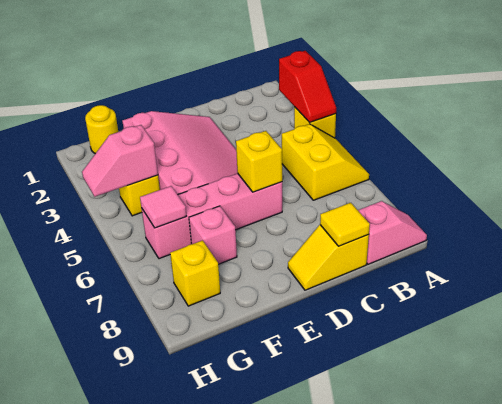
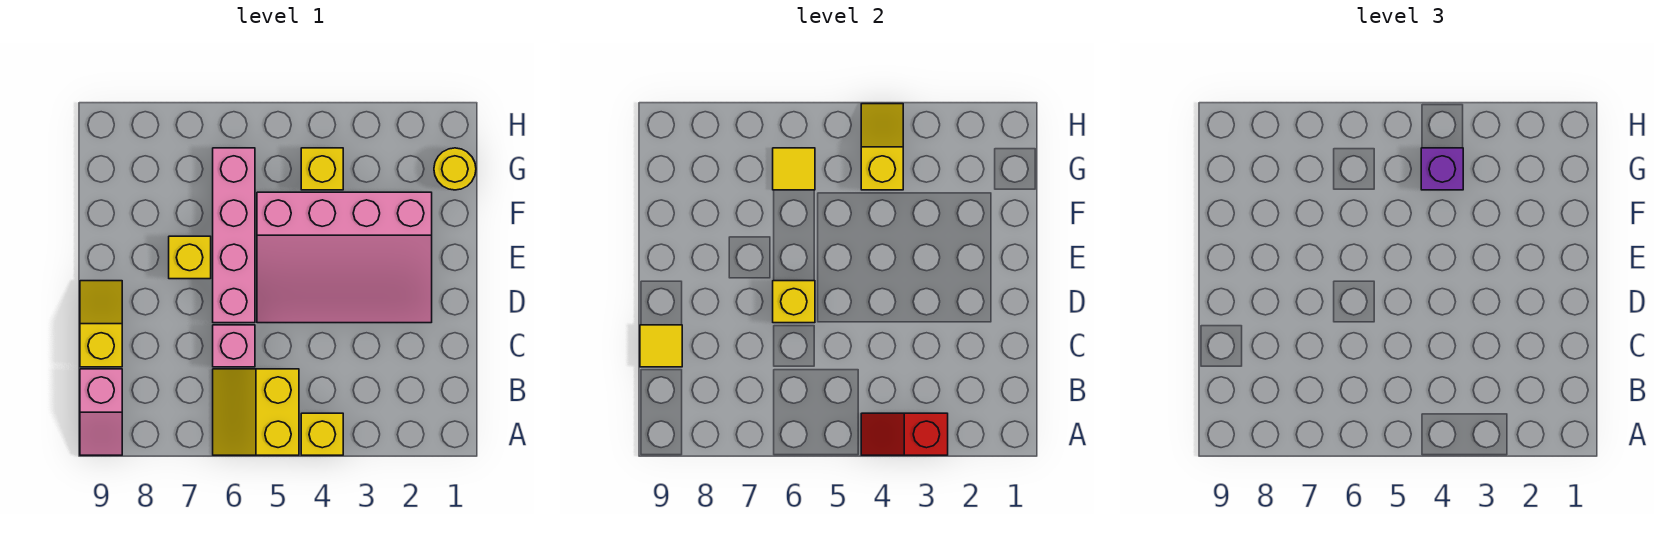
yellow slope A5:B6 level 1 top B -> yellow slope A5:B6 level 1 top 5
pink brick F7 level 1 -> pink brick C6 level 1
pink slope G4:H4 level 2 top G -> yellow slope G4:H4 level 2 top G
none -> purple brick G4 level 3
pink tile G6 level 2 -> yellow tile G6 level 2
yellow brick G8 level 1 -> yellow brick E7 level 1

